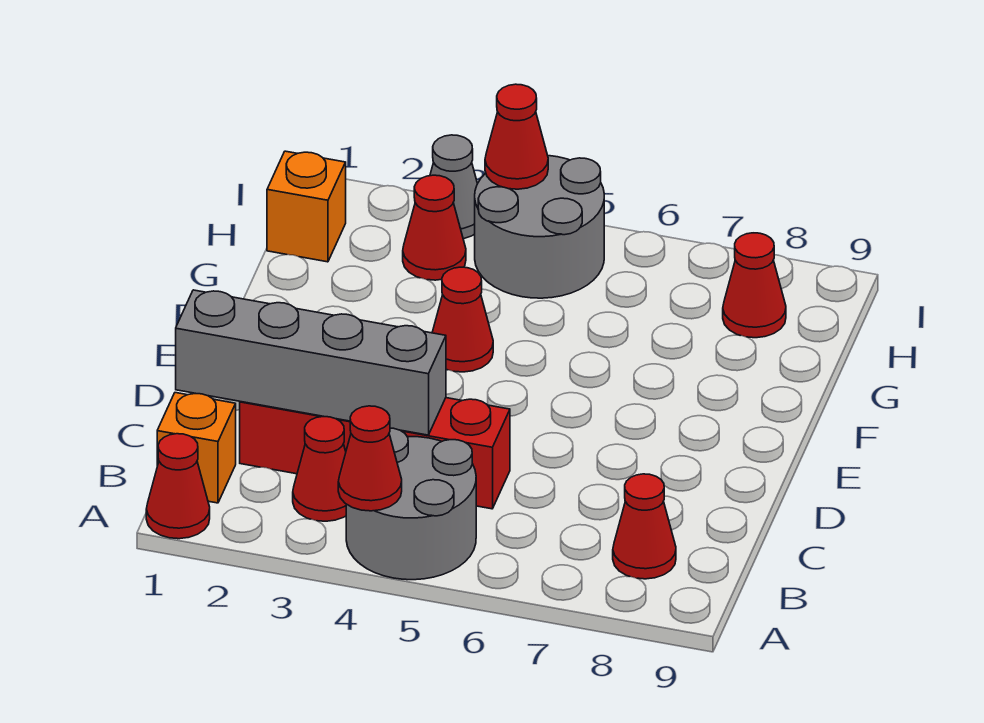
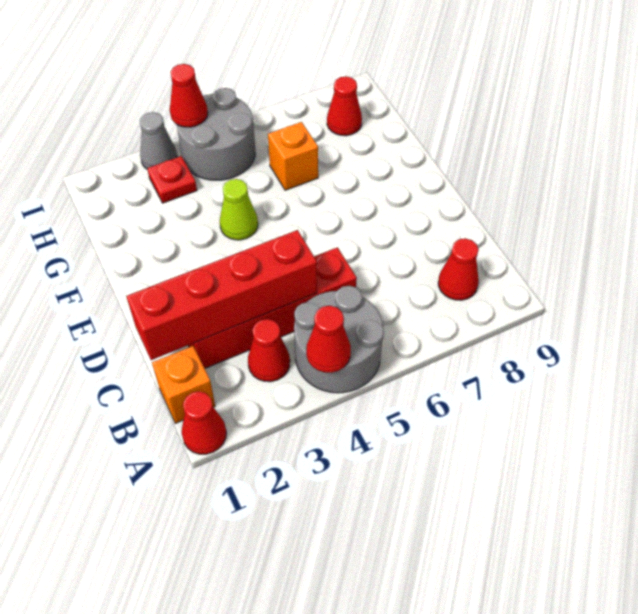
grey brick C1:C4 level 2 -> red brick C1:C4 level 2
red cone F4 level 1 -> lime cone F4 level 1
orange brick H1 level 1 -> orange brick G6 level 1
red cone H3 level 1 -> red plate H3 level 1

